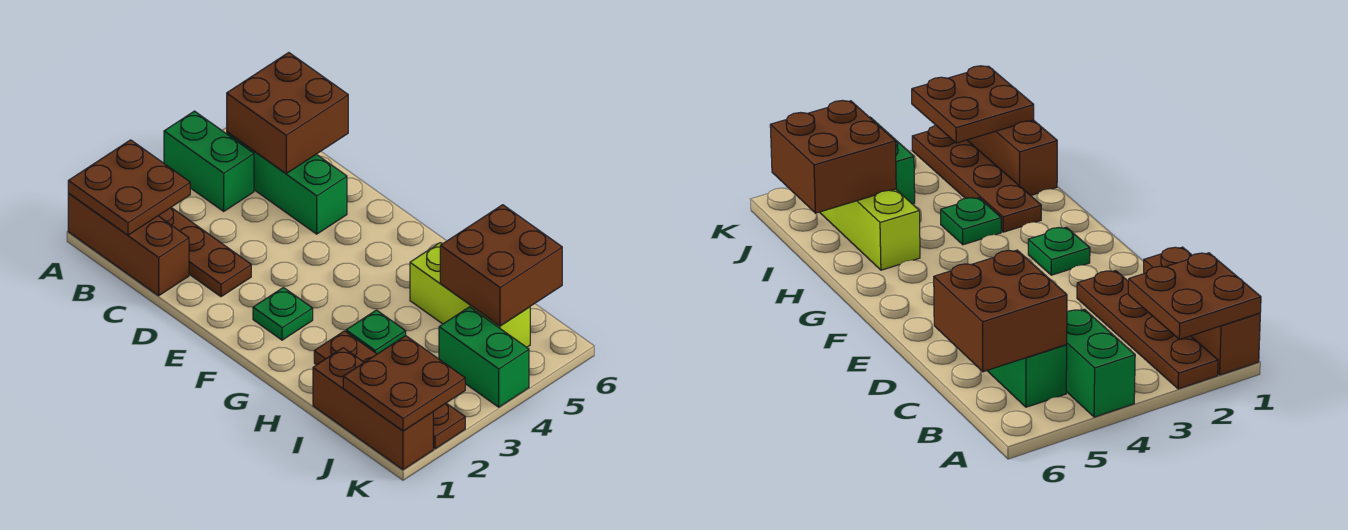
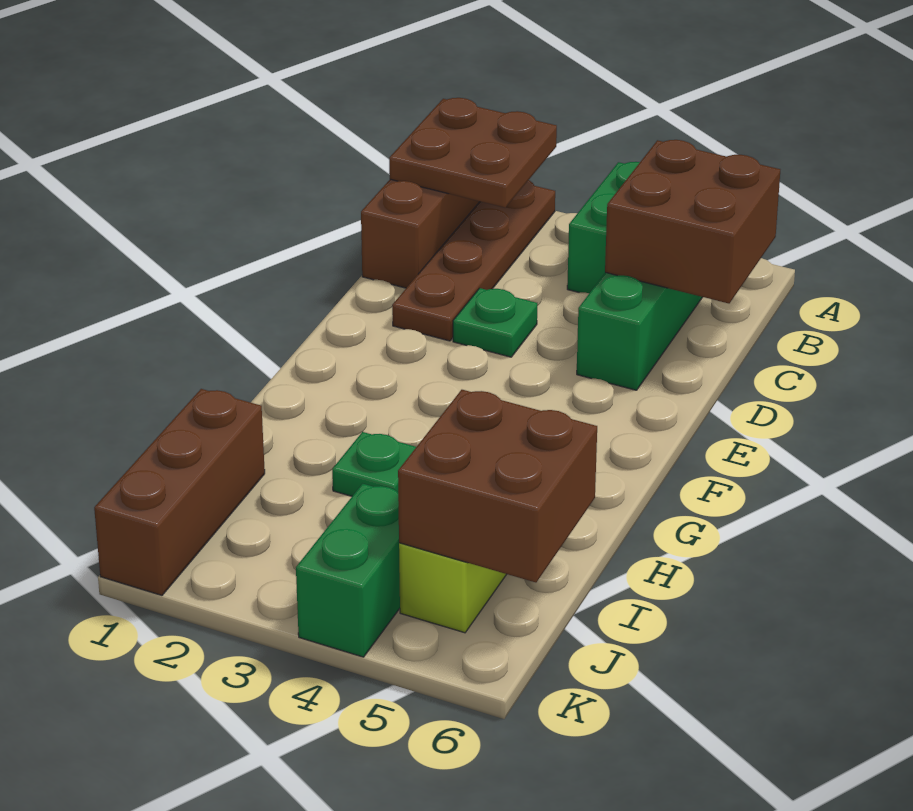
green plate F2 level 1 -> green plate D3 level 1
brown plate H2:K2 level 1 -> none
brown plate J1:K2 level 2 -> none

